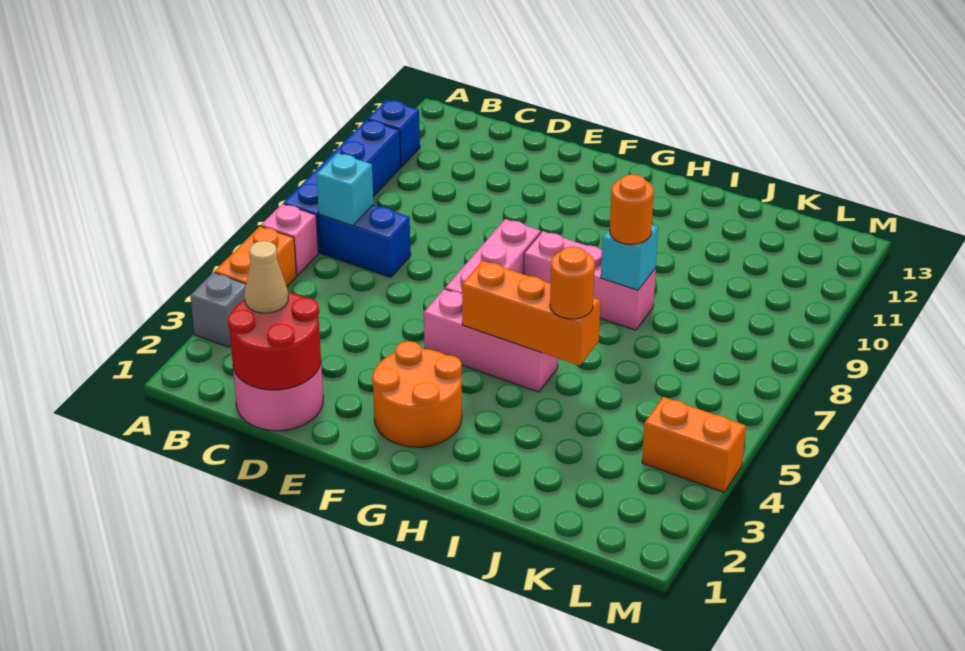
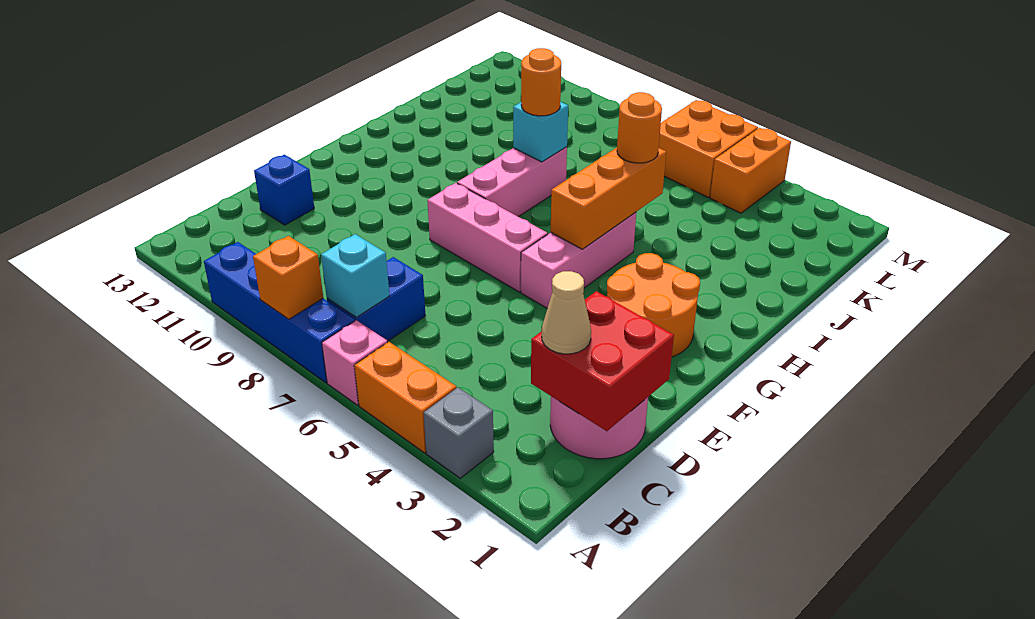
none -> orange brick A8 level 2
blue brick A11 level 1 -> blue brick D12 level 1
red round brick C1:D2 level 2 -> red brick C1:D2 level 2
none -> orange brick L5:M6 level 1

